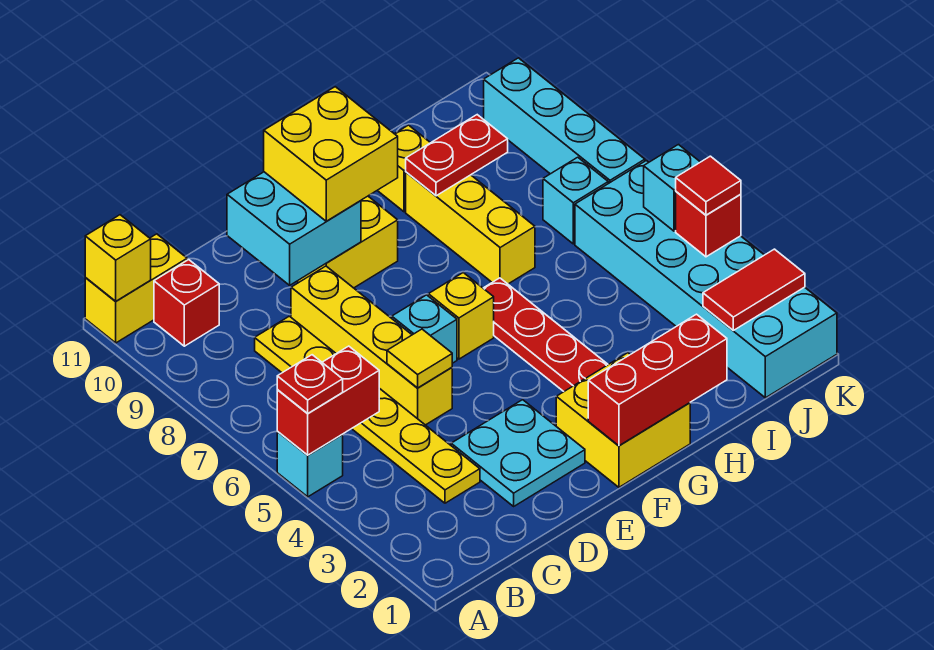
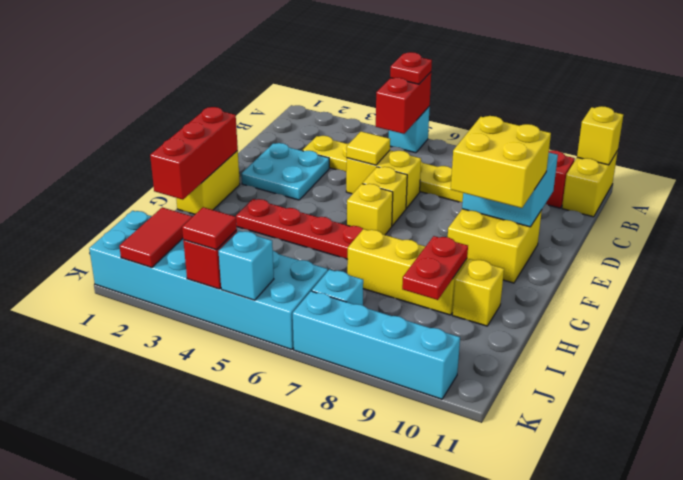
yellow brick D5:D8 level 1 -> yellow brick D5:D6 level 1
cyan brick E6 level 1 -> yellow brick E6 level 1
yellow brick F1:G2 level 1 -> yellow brick F1:G1 level 1

